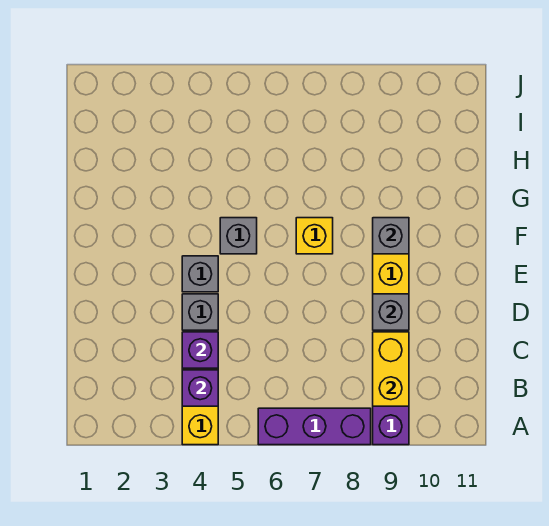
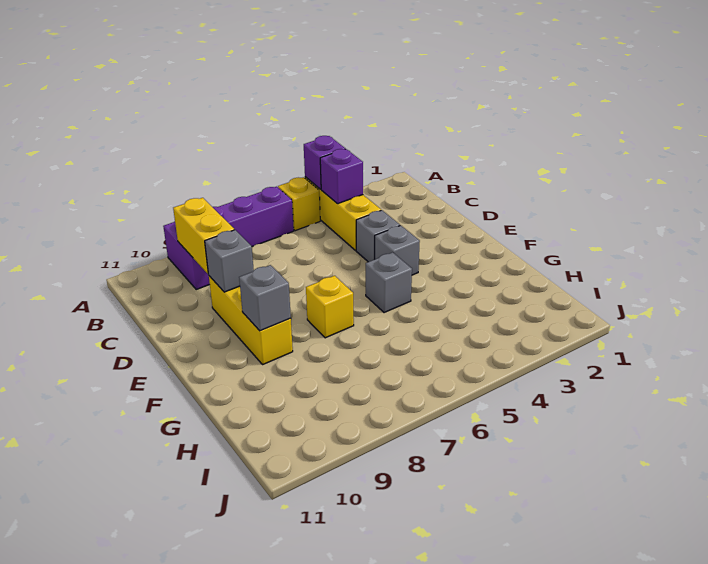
none -> yellow brick A5 level 1
purple brick C4 level 2 -> purple brick A4 level 2

